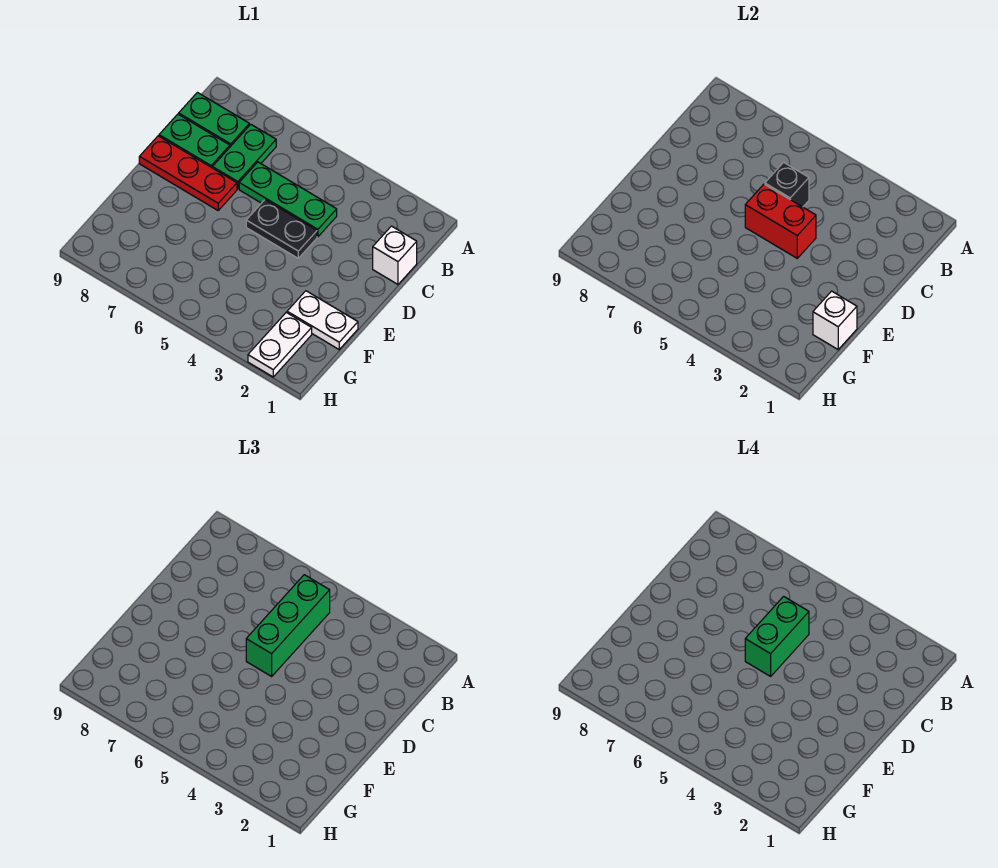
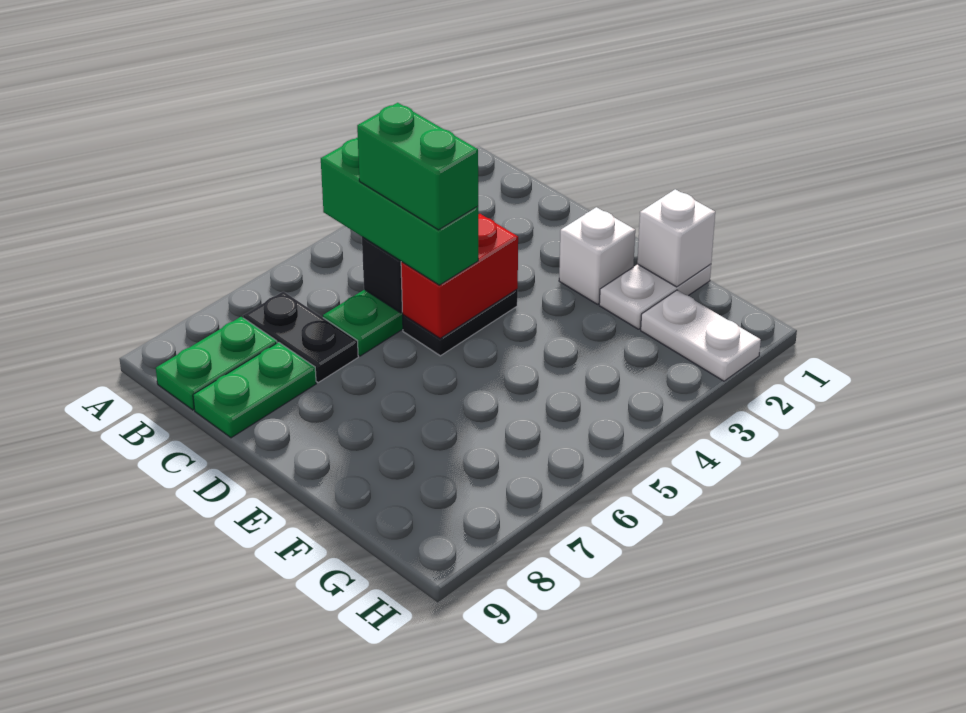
green plate B7:C7 level 1 -> black plate B7:C7 level 1
white brick C1 level 1 -> white brick E2 level 1
red plate D7:D9 level 1 -> none

